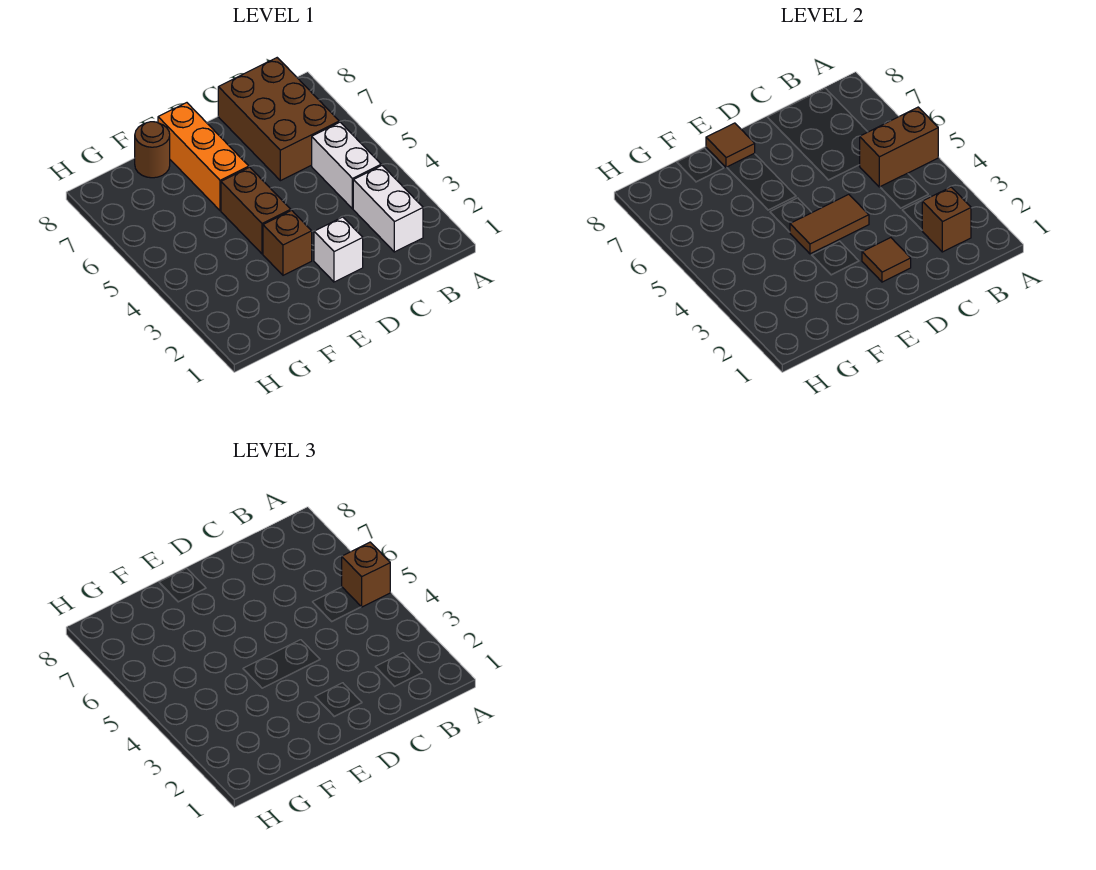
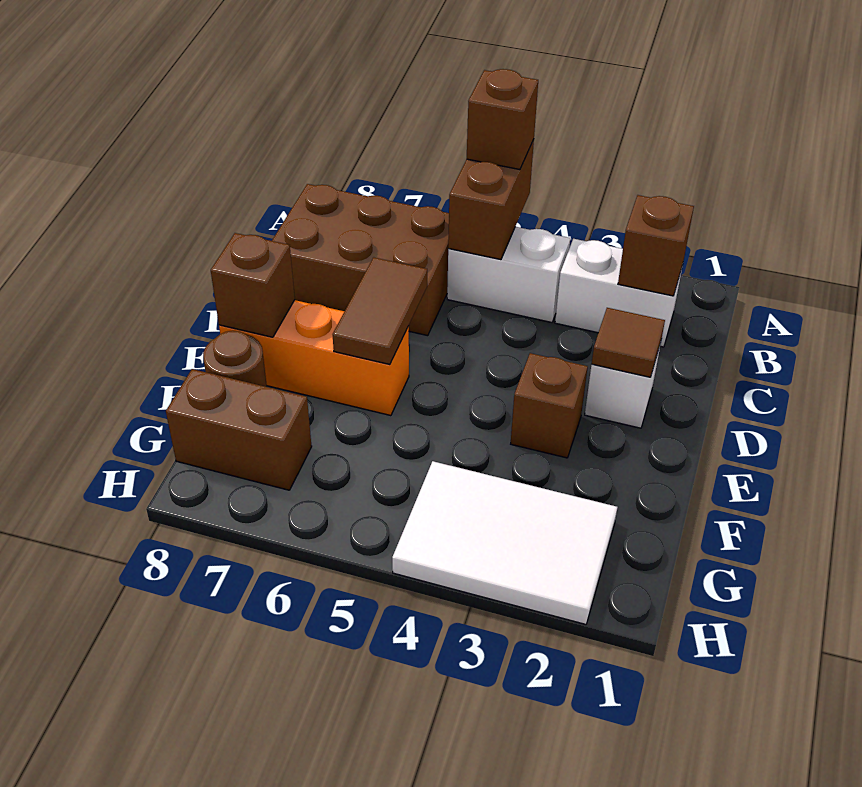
brown tile D4:E4 level 2 -> brown tile D6:E6 level 2
brown brick E4:E5 level 1 -> brown brick G7:G8 level 1
brown tile E8 level 2 -> brown brick E8 level 2
none -> white tile G2:H4 level 1

